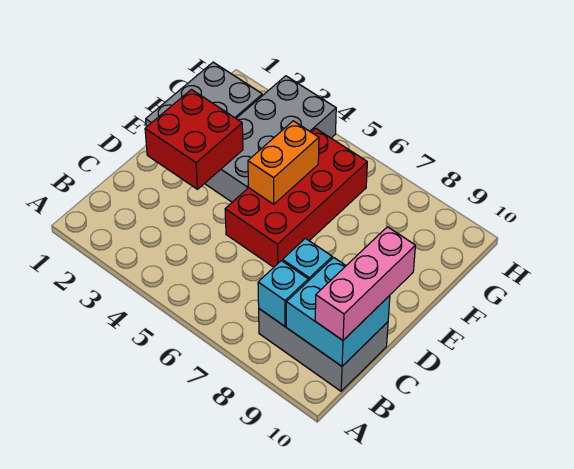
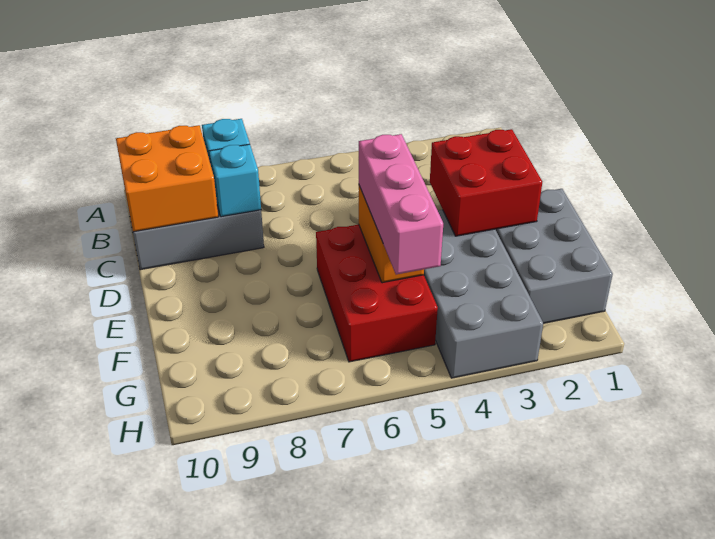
cyan brick B9:C10 level 2 -> orange brick B9:C10 level 2
pink brick B10:D10 level 3 -> pink brick E5:G5 level 3
red brick D5:G6 level 1 -> red brick E5:G6 level 1

